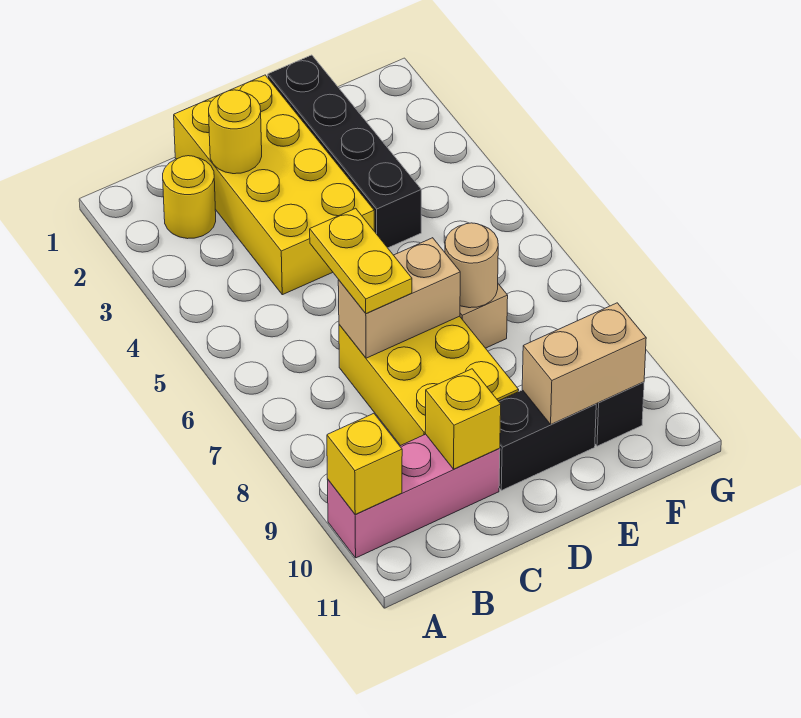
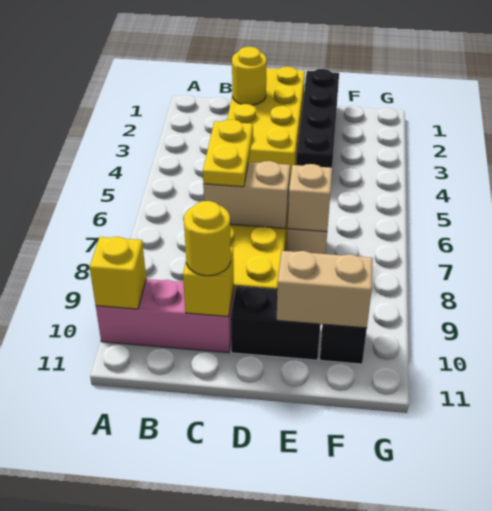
yellow round brick B2 level 1 -> yellow round brick C10 level 3
tan round brick E7 level 2 -> tan brick E7 level 2

